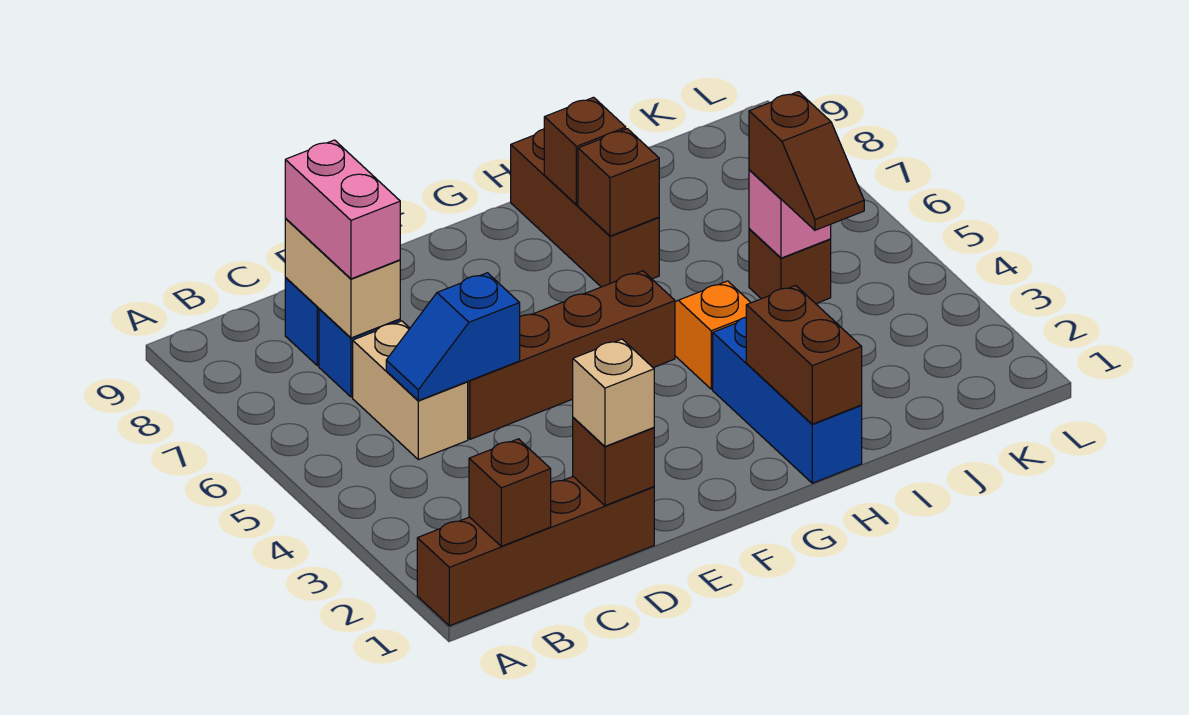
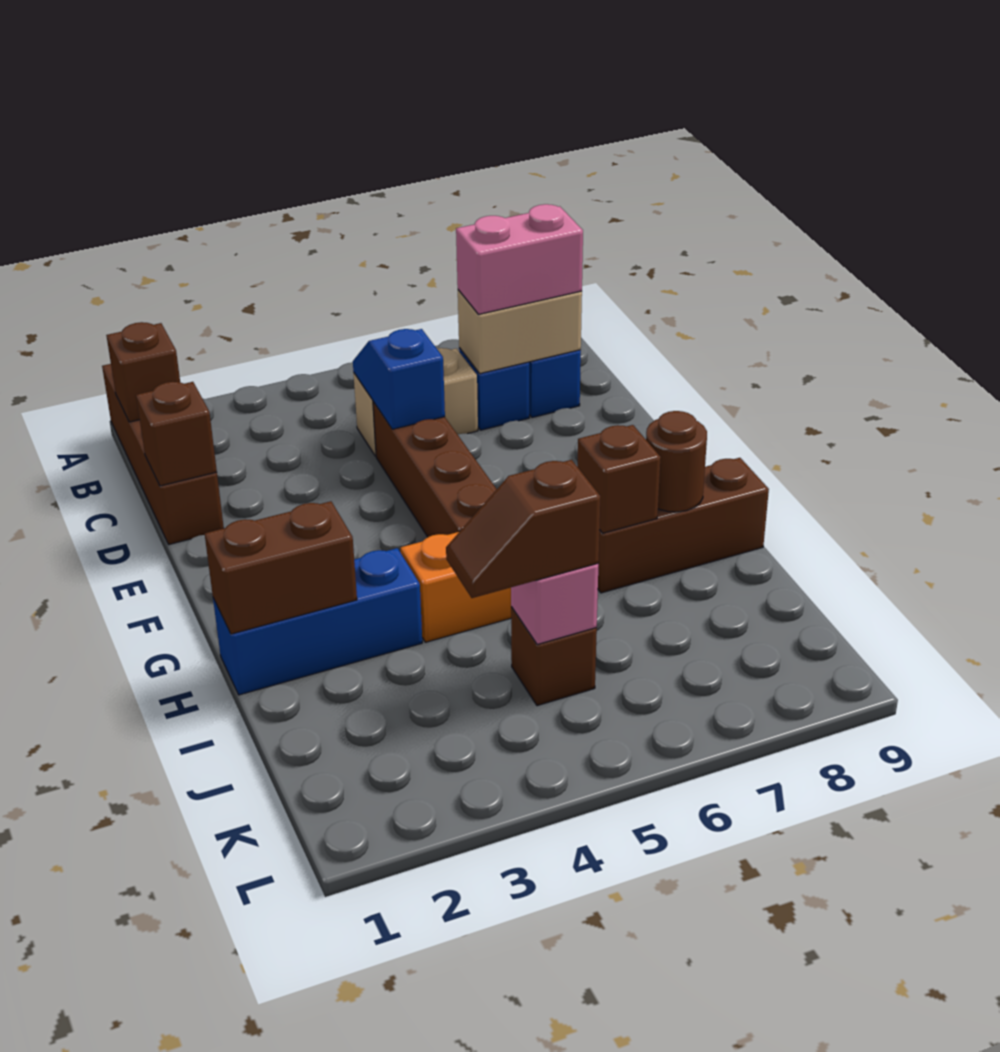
tan brick D1 level 3 -> none
brown brick H8 level 2 -> brown round brick H8 level 2

